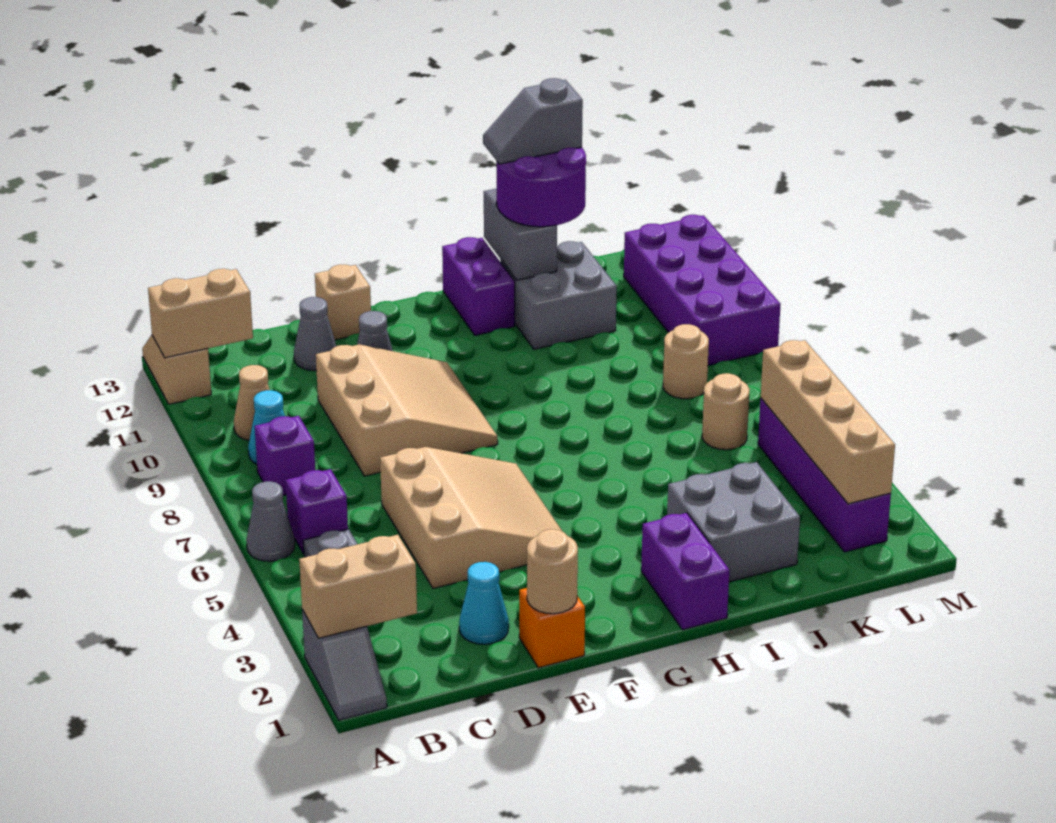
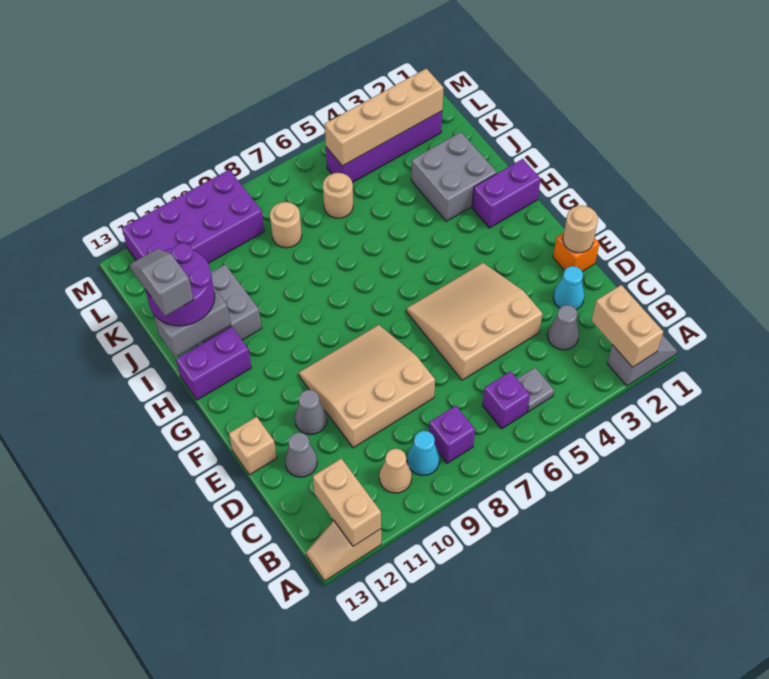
grey cone A6 level 1 -> grey cone C3 level 1
grey slope I13:J13 level 4 top J -> grey slope I13:J13 level 4 top I

